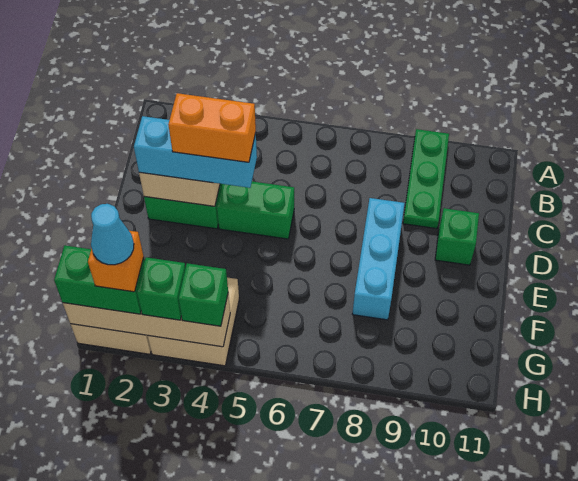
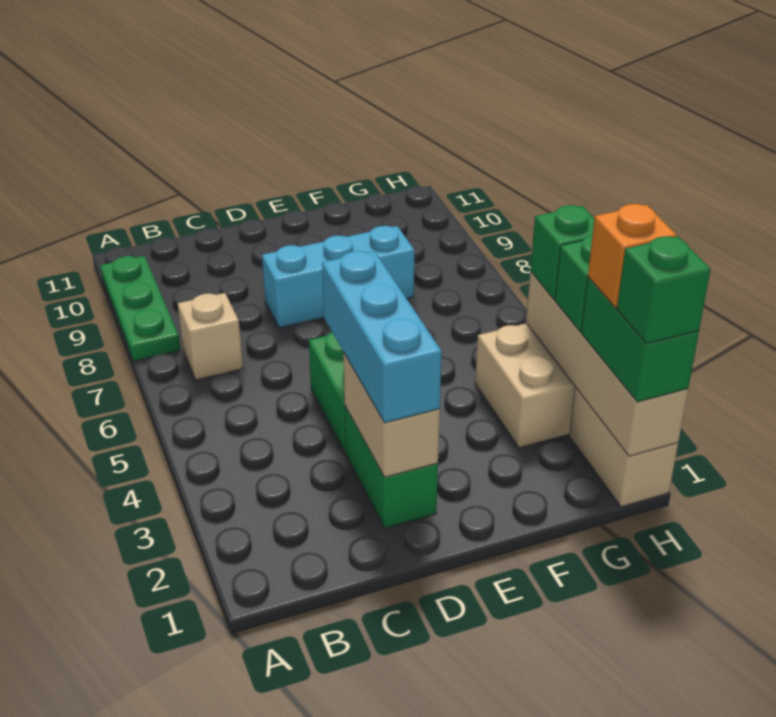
green plate A9:C9 level 1 -> green plate A8:A10 level 1
none -> tan brick B7 level 1
orange brick D3:D4 level 4 -> none
green brick D10 level 1 -> green brick H1 level 4
cyan cone H2 level 5 -> none

